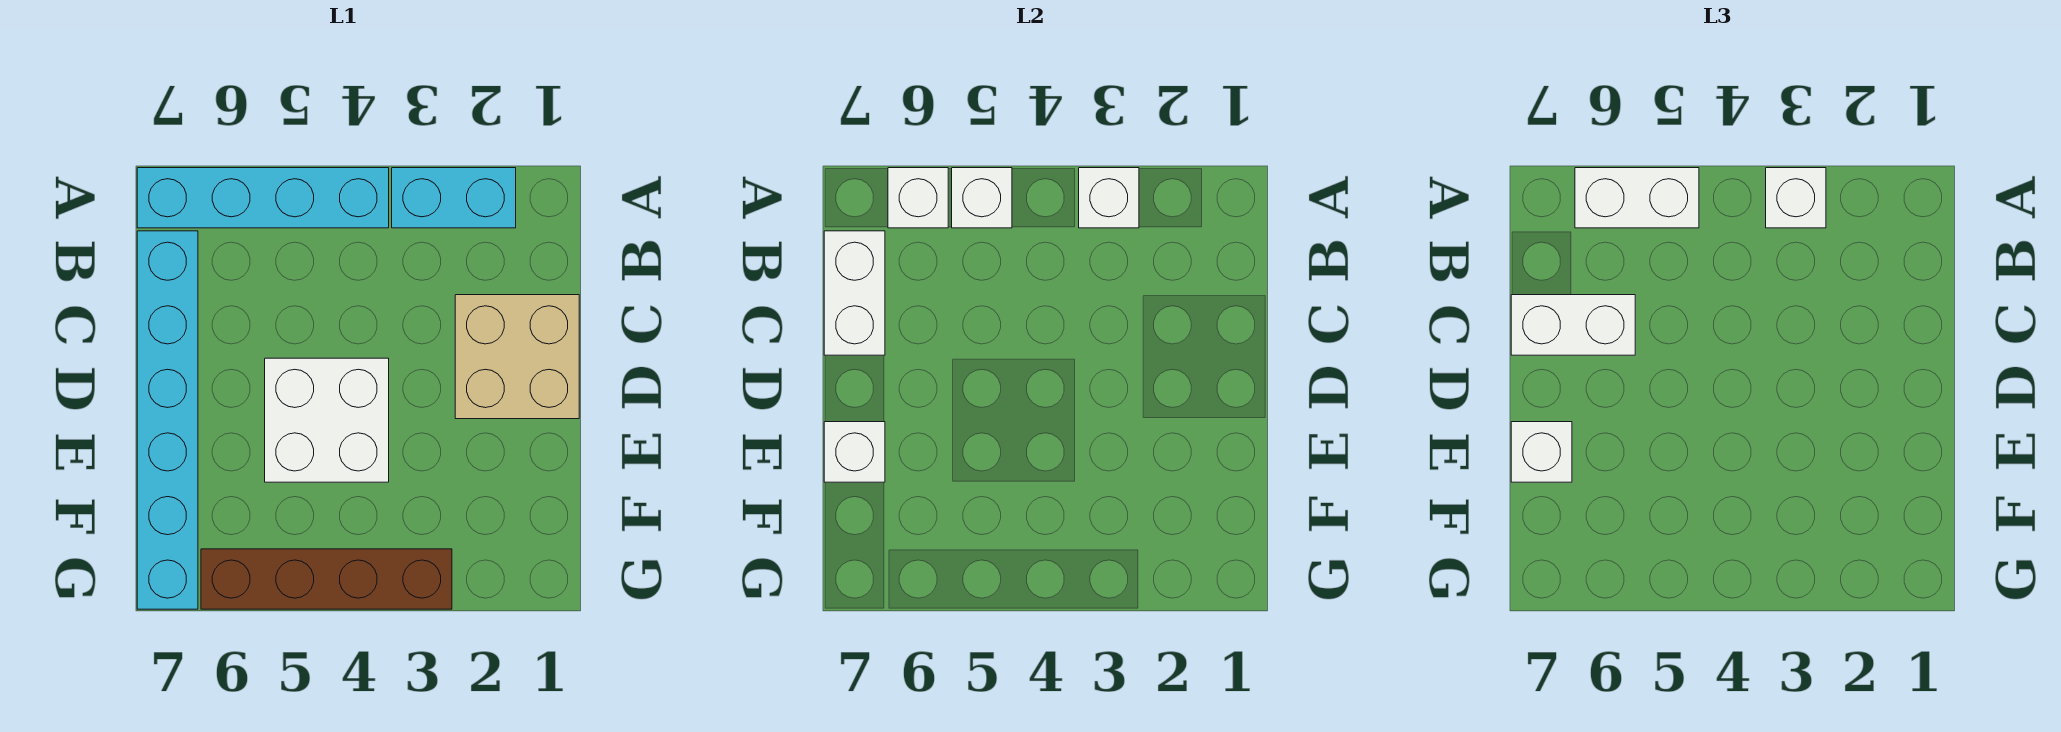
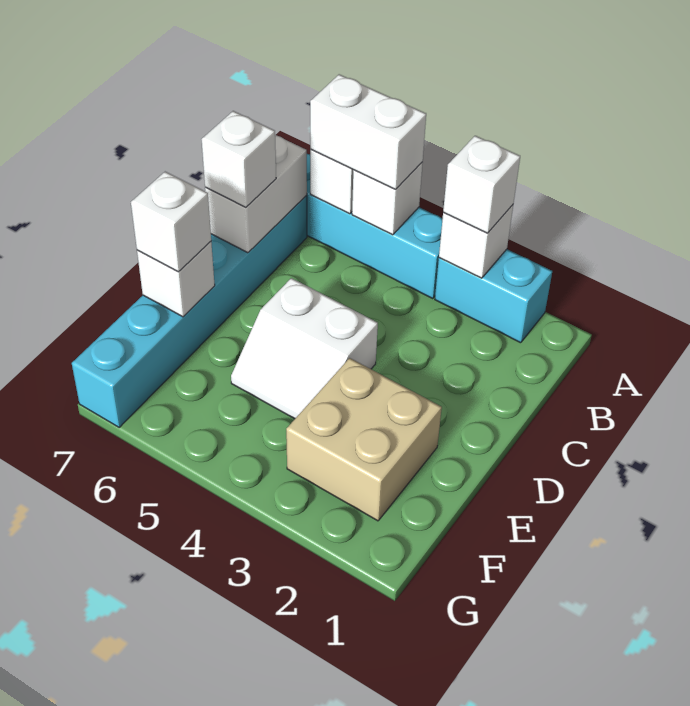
tan brick C1:D2 level 1 -> tan brick E2:F3 level 1
white brick C6:C7 level 3 -> white brick C7 level 3
white brick D4:E5 level 1 -> white slope D4:E5 level 1 top D
brown brick G3:G6 level 1 -> none

